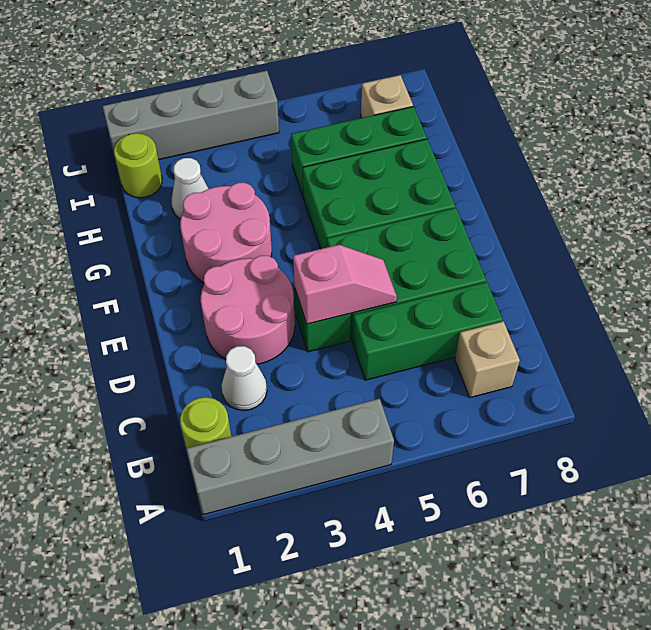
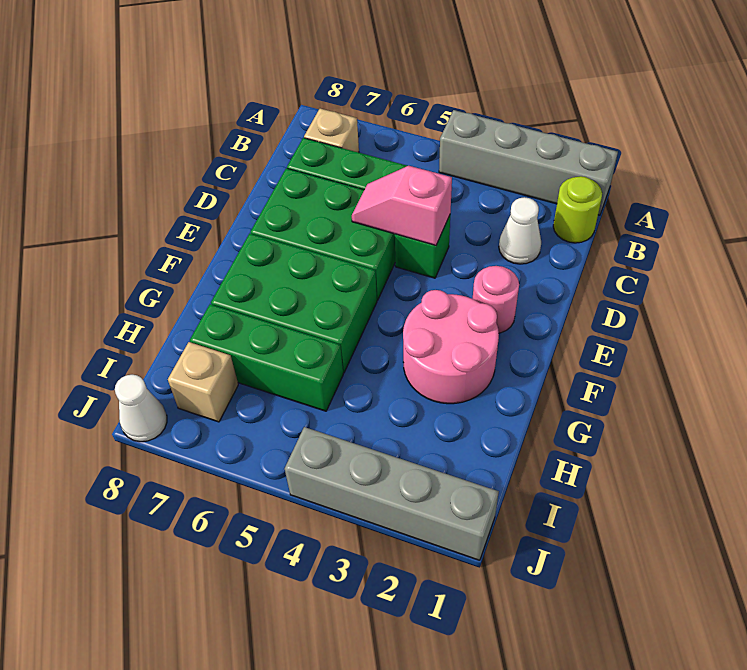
pink round brick D2:E3 level 1 -> pink round brick E2 level 1
white cone H2 level 1 -> white cone J8 level 1
lime round brick I1 level 1 -> none

